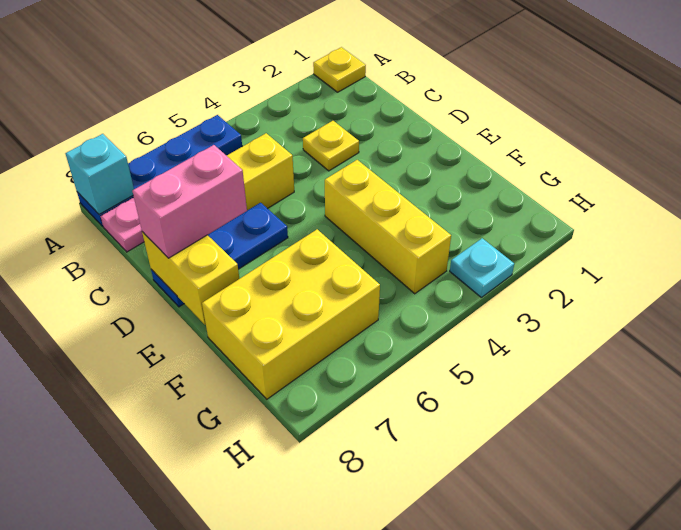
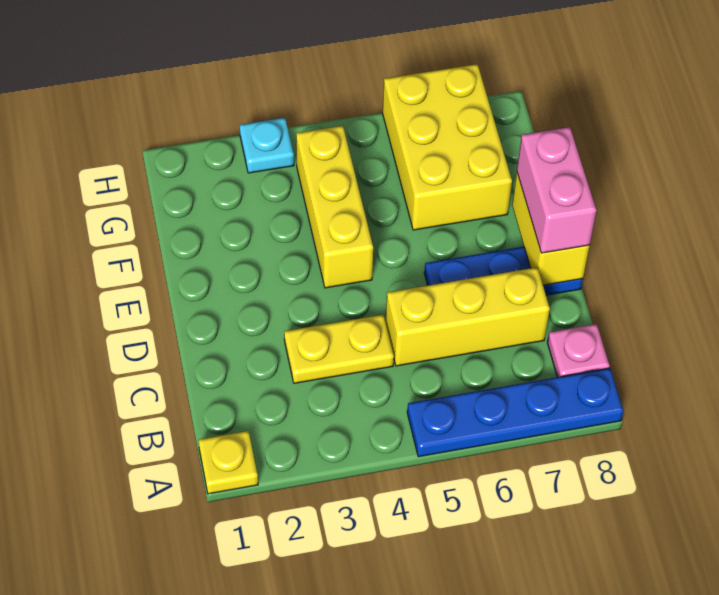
cyan brick A8 level 2 -> none
yellow plate C3 level 1 -> yellow plate C3:C4 level 1
pink brick D7:D8 level 3 -> pink brick D8:E8 level 3
yellow brick F6:G8 level 1 -> yellow brick F6:H7 level 1

